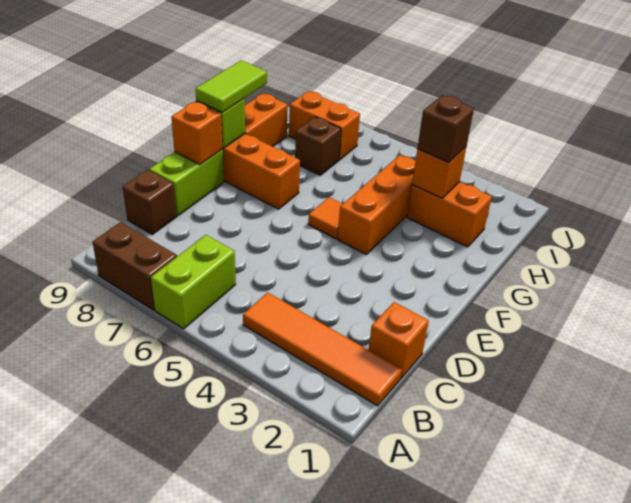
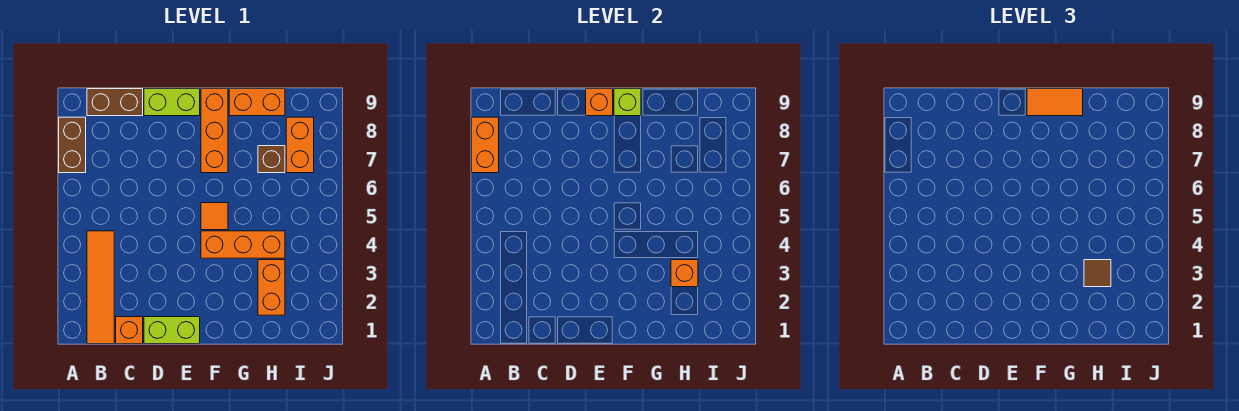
lime brick A6:B6 level 1 -> lime brick D1:E1 level 1
none -> orange brick A7:A8 level 2
brown brick C9 level 1 -> brown brick B9:C9 level 1
lime tile F9:G9 level 3 -> orange tile F9:G9 level 3
brown brick H3 level 3 -> brown tile H3 level 3

